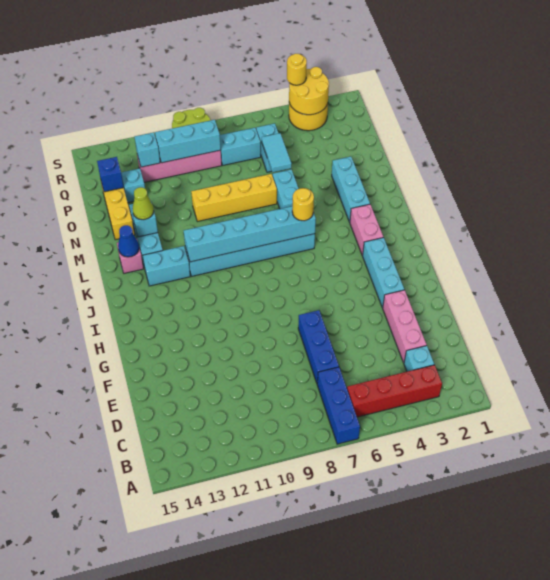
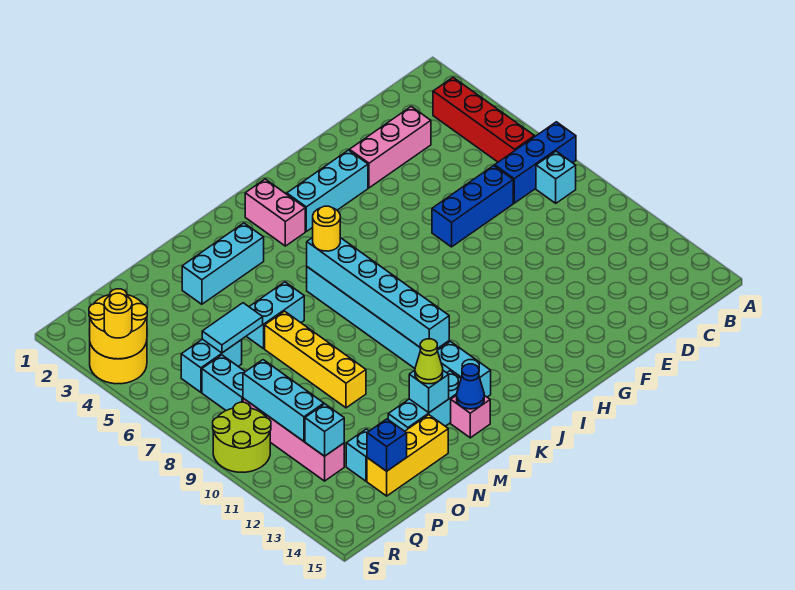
cyan brick C3 level 1 -> cyan brick B8 level 1
pink brick J3:K3 level 1 -> pink brick J2:J3 level 1

